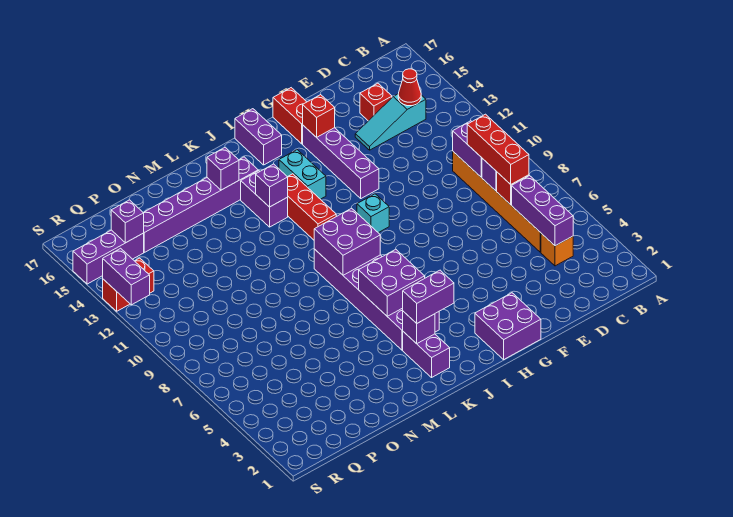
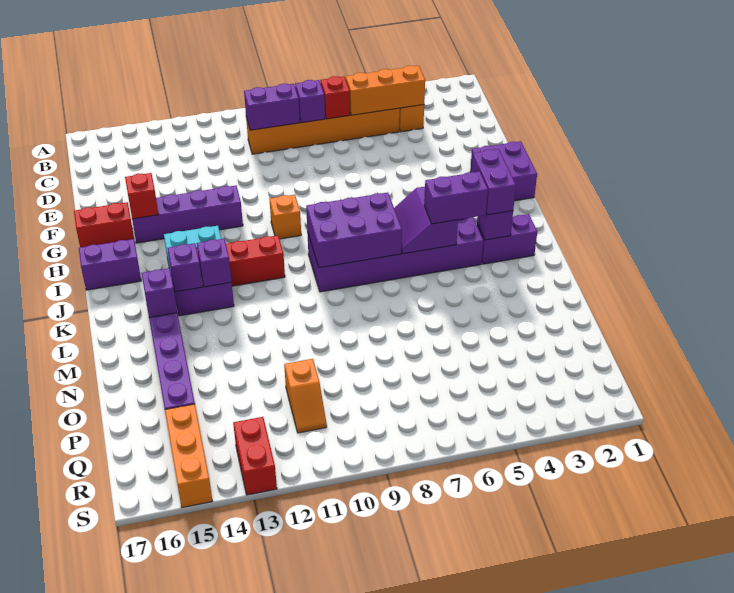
purple brick C4:C6 level 2 -> orange brick C4:C6 level 2
red brick C7:C9 level 3 -> none
cyan slope C14:E14 level 1 top C -> none
red cone C14 level 2 -> none
red brick D15 level 1 -> none
cyan brick H10 level 1 -> orange brick H10 level 1
purple brick J5:K6 level 2 -> purple slope J5:K6 level 2 top 5
purple brick J8:K9 level 2 -> purple brick J7:K9 level 2
none -> orange slope P11:Q11 level 1 top P
purple brick Q15:S15 level 1 -> orange brick Q15:S15 level 1
purple brick Q15 level 2 -> purple brick K14 level 2
purple brick S12:S13 level 2 -> purple brick K4:K5 level 3

